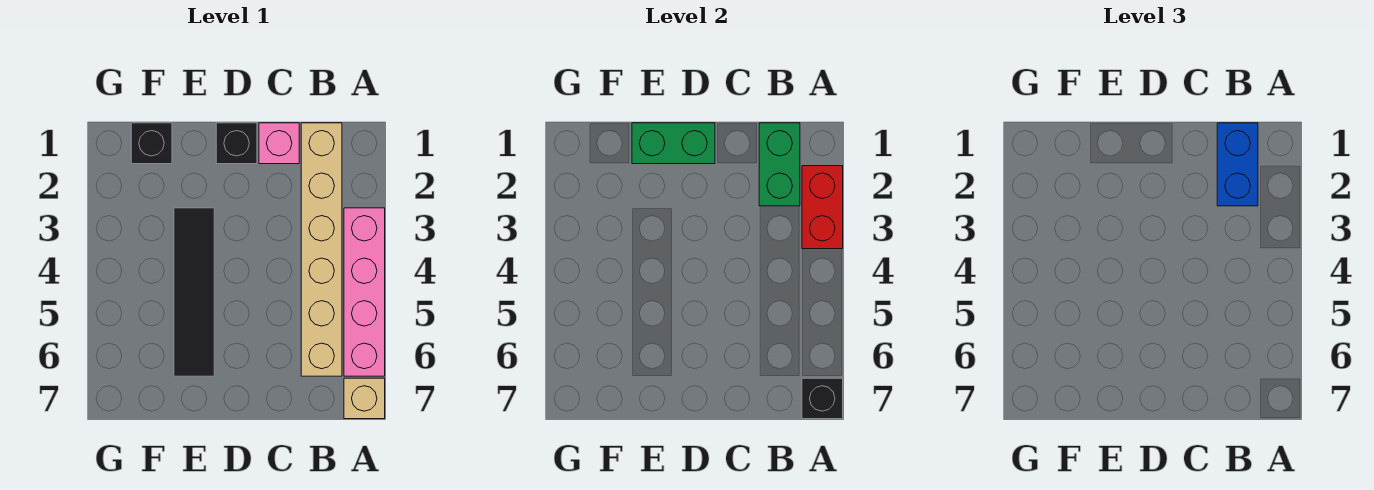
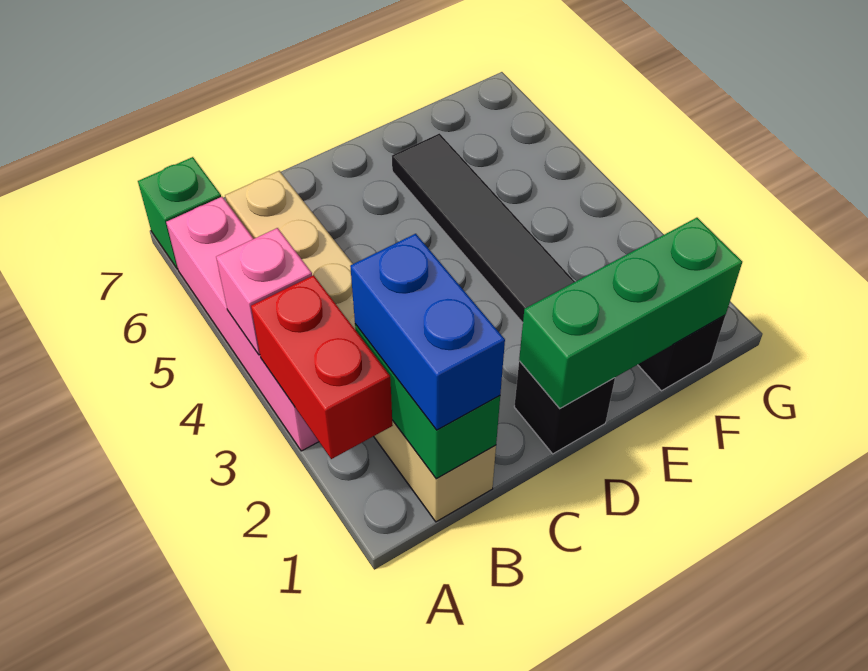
tan brick A7 level 1 -> green brick A7 level 1
black brick A7 level 2 -> none
pink brick C1 level 1 -> pink brick A4 level 2
green brick D1:E1 level 2 -> green brick D1:F1 level 2

